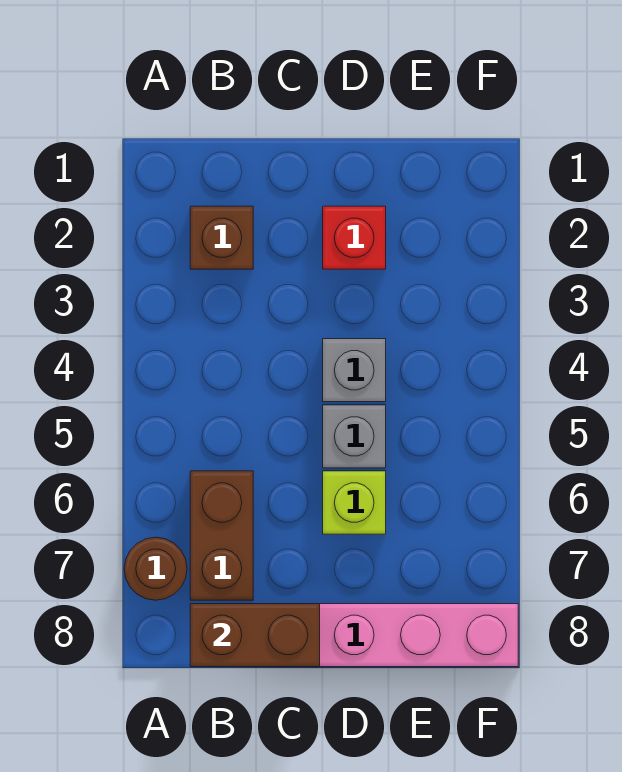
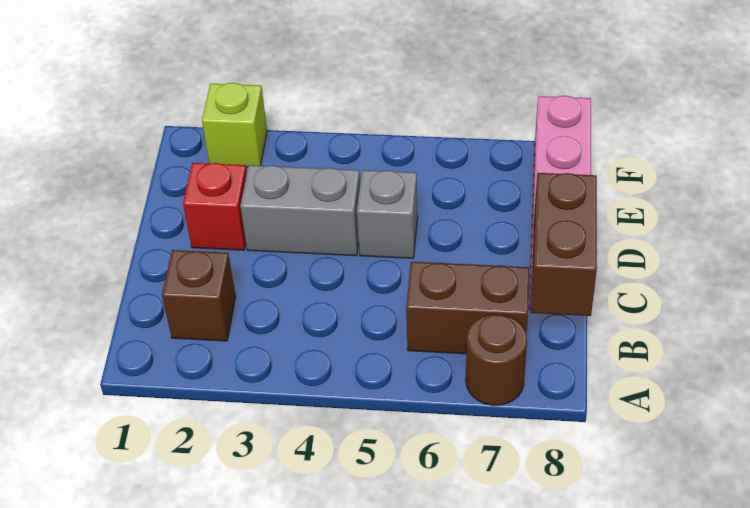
grey brick D4 level 1 -> grey brick D3:D4 level 1
lime brick D6 level 1 -> lime brick F2 level 1

